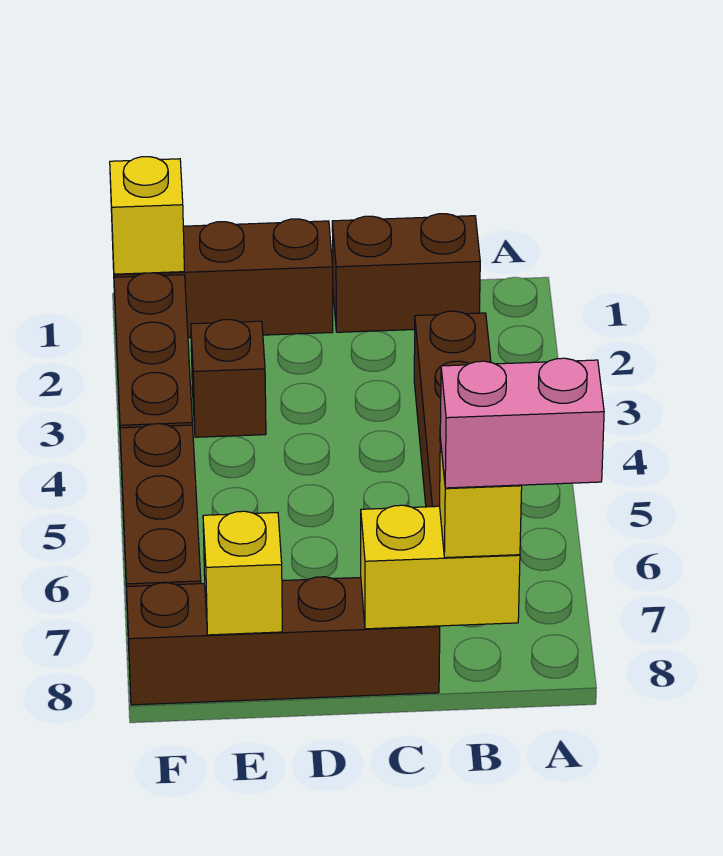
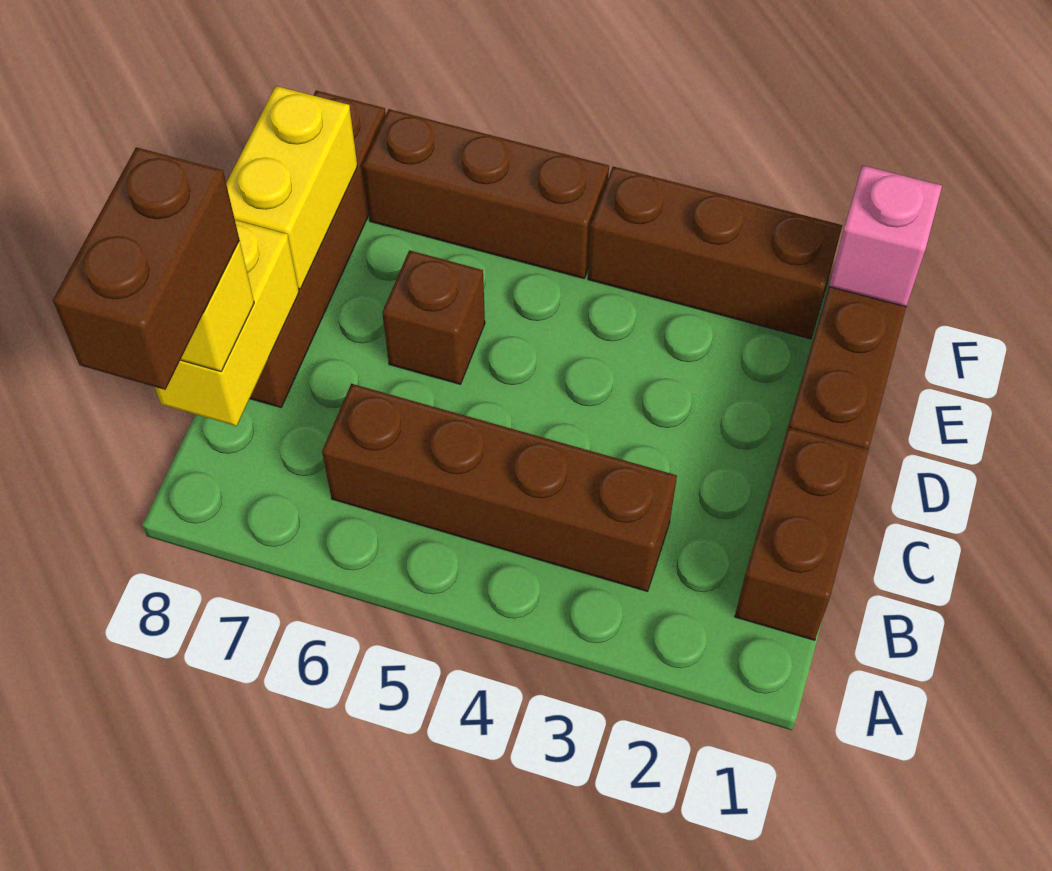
pink brick A8:B8 level 4 -> brown brick A8:B8 level 4
brown brick E3 level 1 -> brown brick D6 level 1
yellow brick E8 level 2 -> yellow brick D8:E8 level 2
yellow brick F1 level 2 -> pink brick F1 level 2

